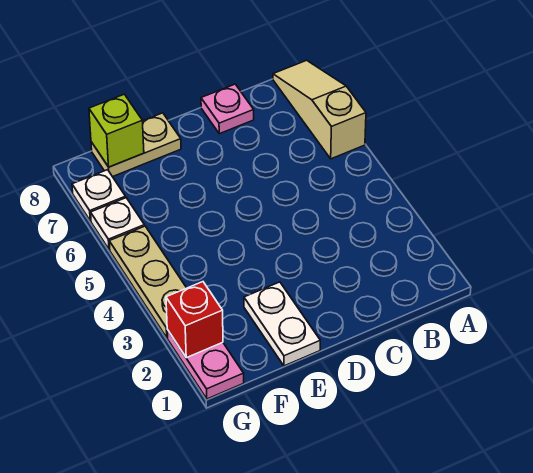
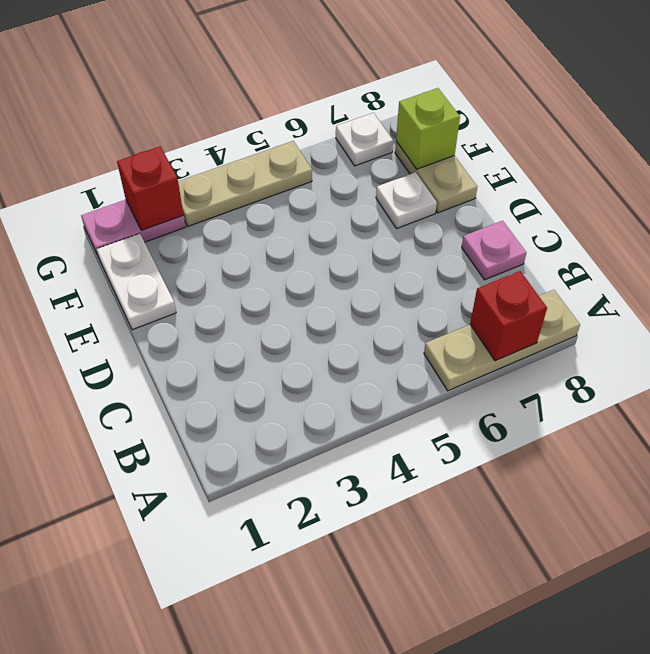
tan slope A6:A8 level 1 top 6 -> tan plate A6:A8 level 1
none -> red brick A7 level 2
white plate E1:E2 level 1 -> white plate E1:F1 level 1
white plate G6 level 1 -> white plate E7 level 1

